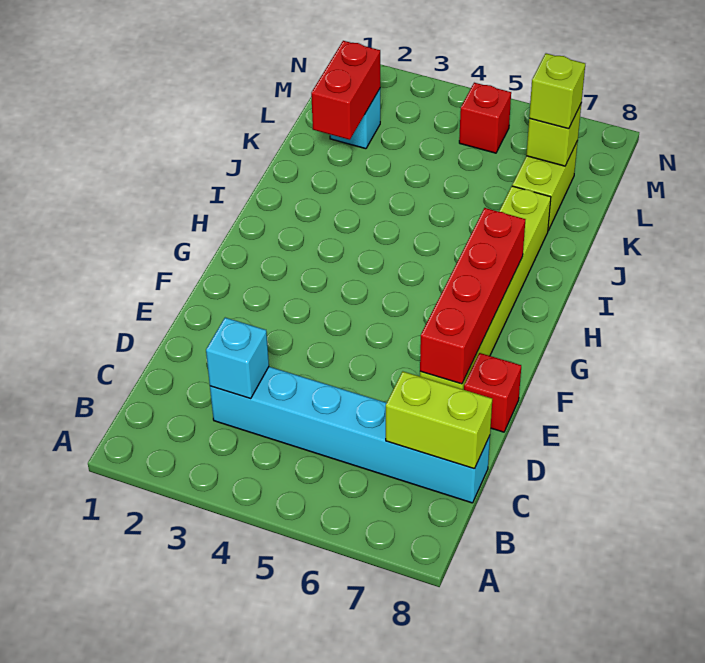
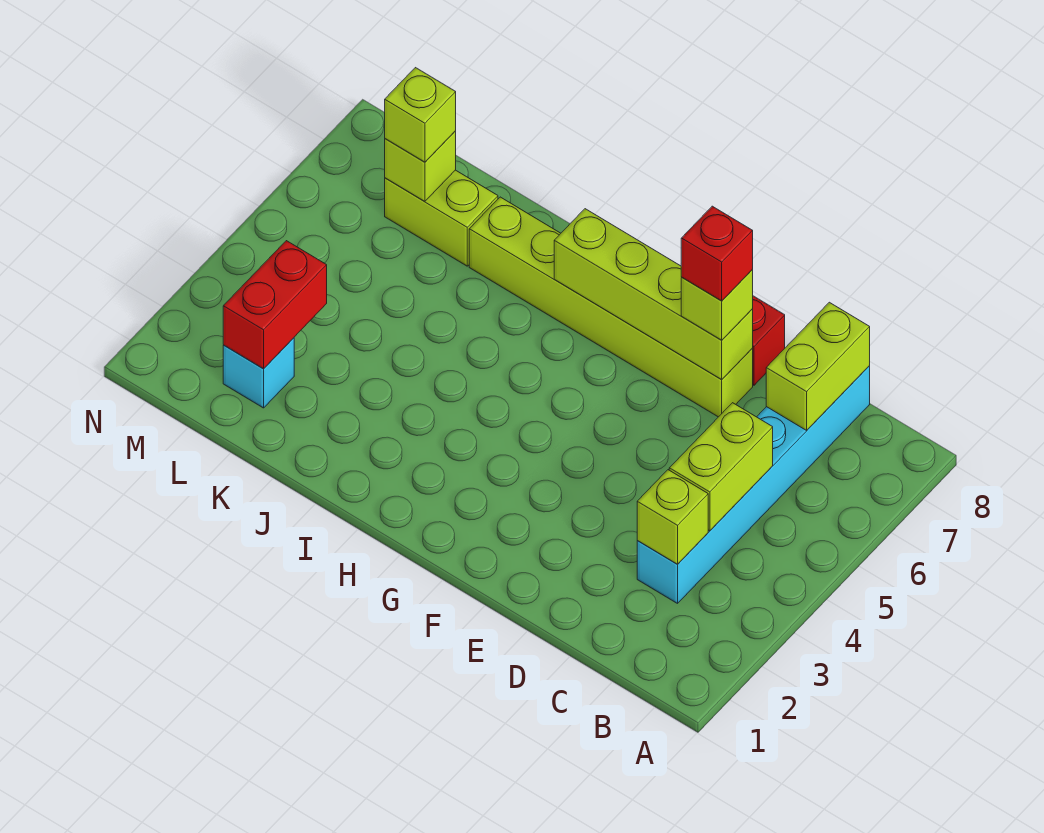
cyan brick C3 level 2 -> lime brick C3 level 2
none -> lime brick C4:C5 level 2
red brick E7:H7 level 2 -> lime brick E7:H7 level 2
none -> lime brick E7 level 3
red brick K2:L2 level 2 -> red brick L2:L3 level 2
red brick M5 level 1 -> red brick E7 level 4

